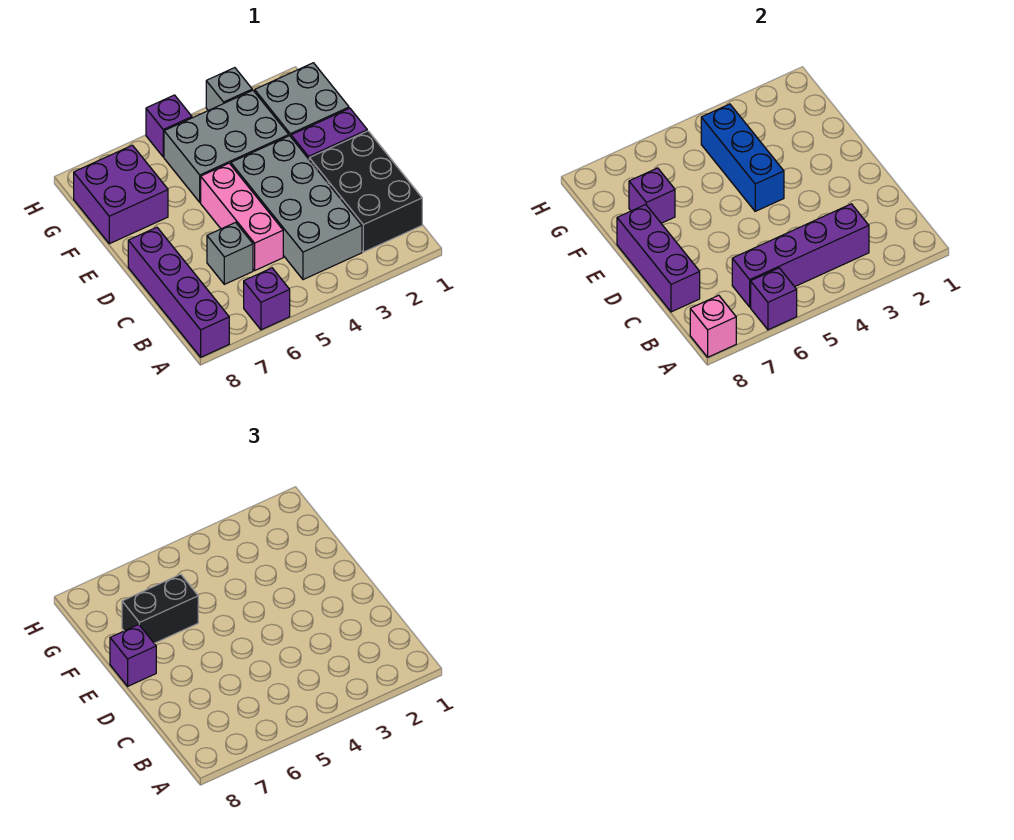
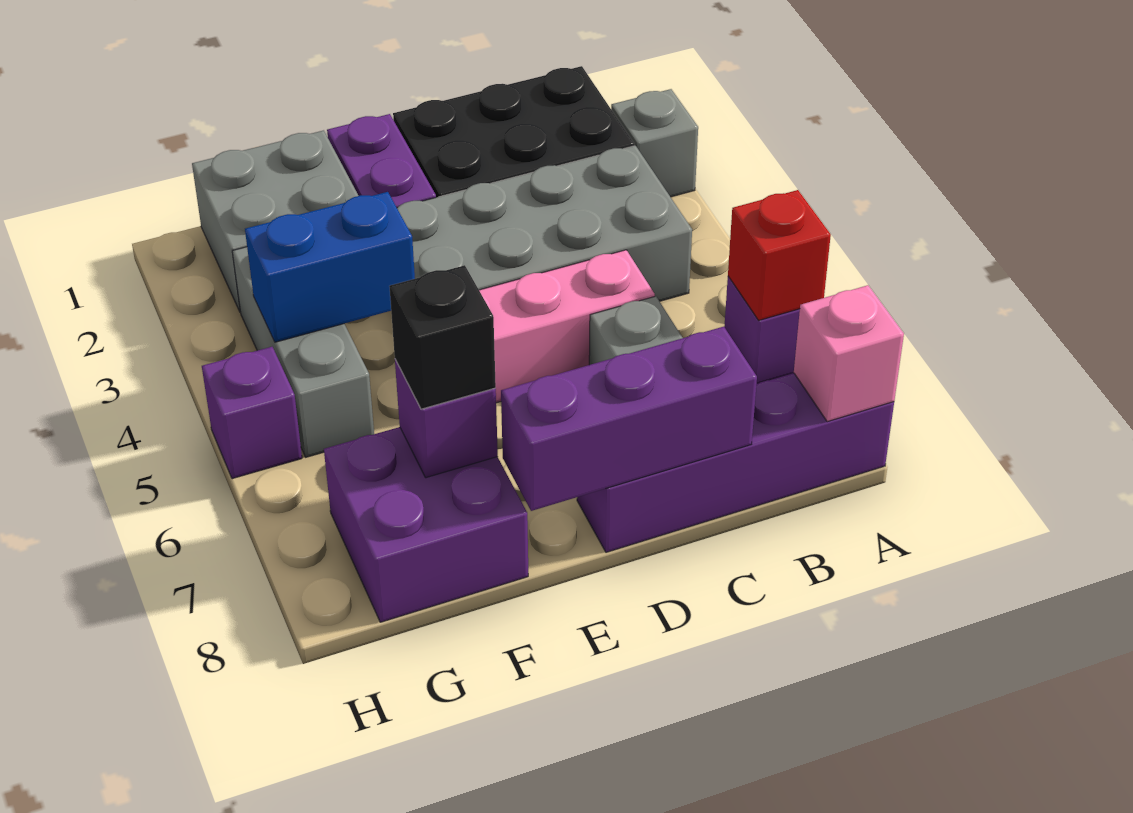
purple brick A6 level 2 -> red brick A6 level 2
purple brick B3:B6 level 2 -> none
blue brick E4:G4 level 2 -> blue brick F4:G4 level 2
purple brick E8 level 3 -> none
grey brick F3:G5 level 1 -> grey brick G3:G5 level 1
black brick F6:F7 level 3 -> black brick F7 level 3
grey brick H3 level 1 -> grey brick A2 level 1

